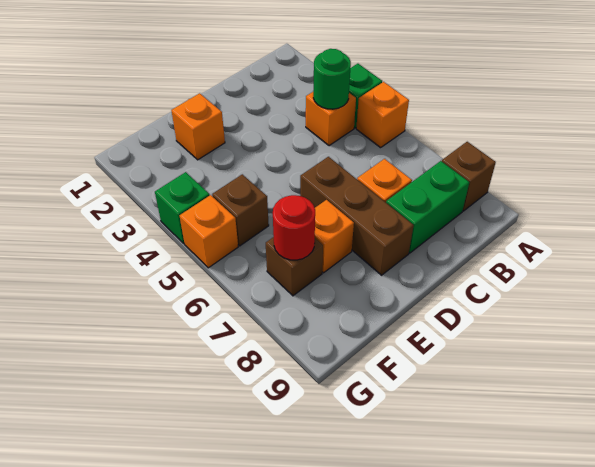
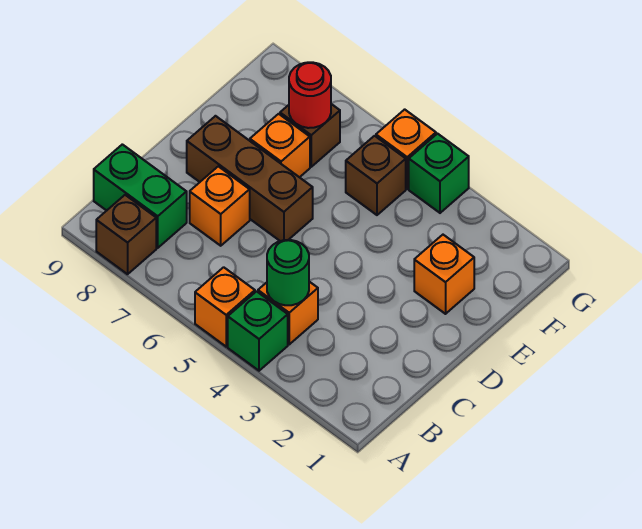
green brick B8:C8 level 1 -> green brick B8:B9 level 1

